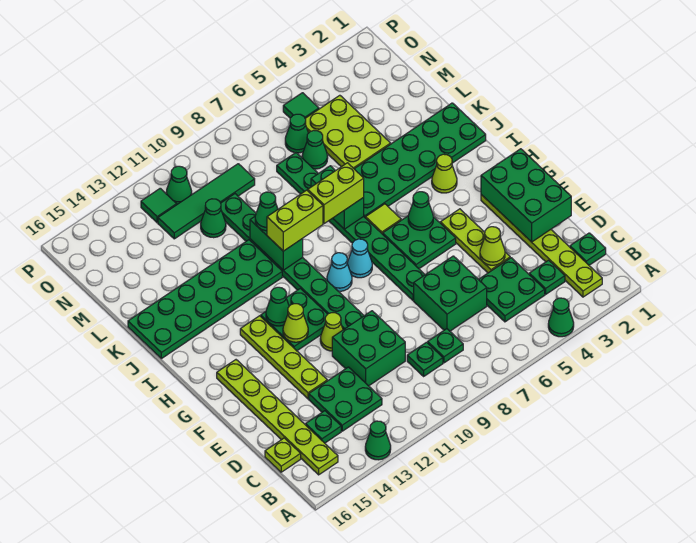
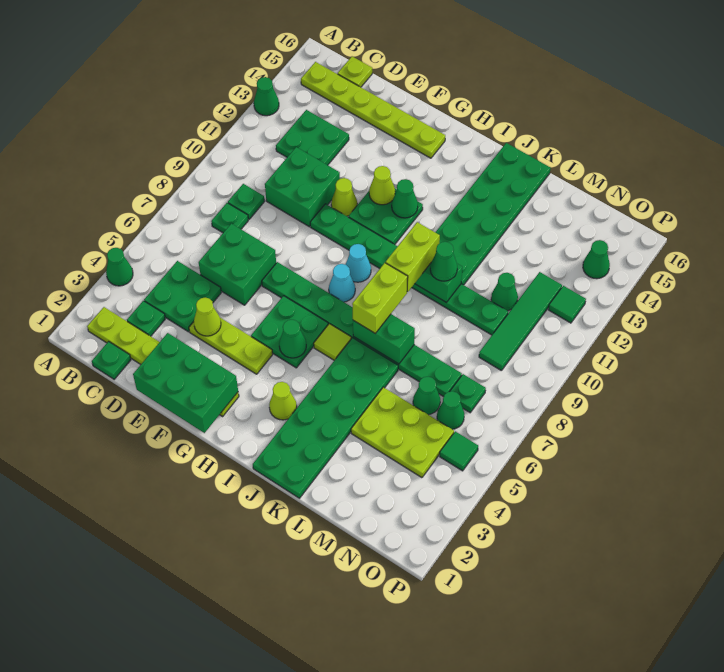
green plate C14 level 1 -> green plate N7 level 1
lime plate E13:H13 level 1 -> none
green cone O11 level 1 -> green cone O14 level 1

